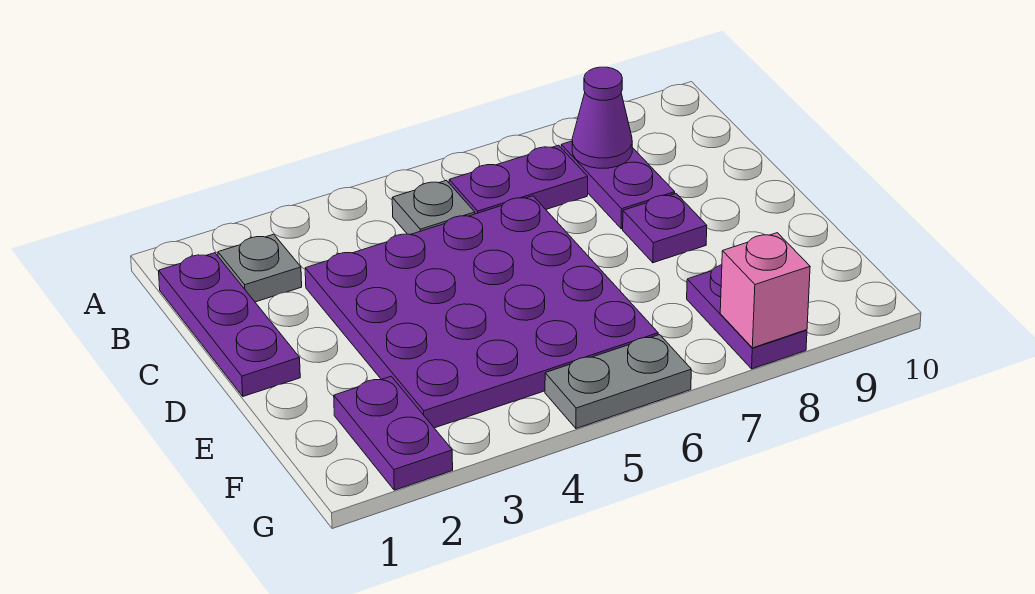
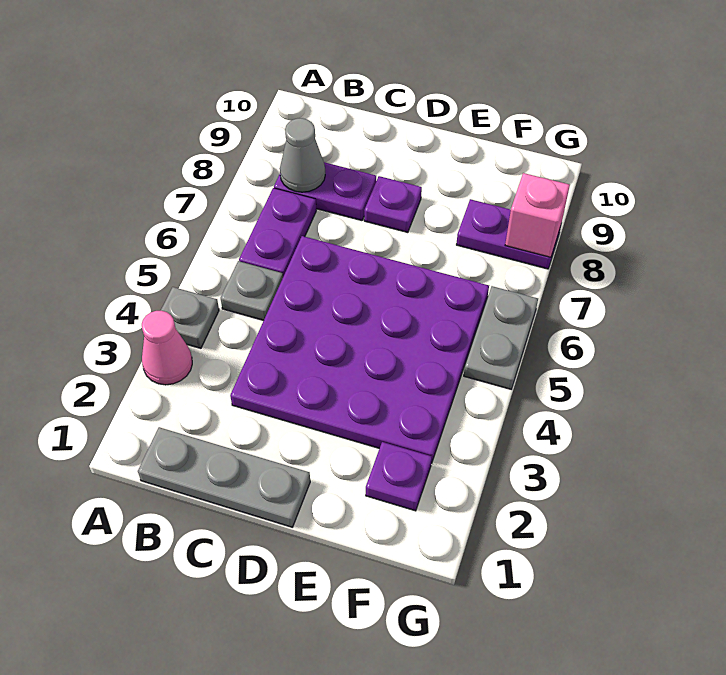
none -> pink cone A3 level 1
purple plate B1:D1 level 1 -> grey plate B1:D1 level 1
grey plate B2 level 1 -> grey plate A4 level 1
purple cone B8 level 2 -> grey cone B8 level 2
purple plate F2:G2 level 1 -> purple plate F2 level 1

